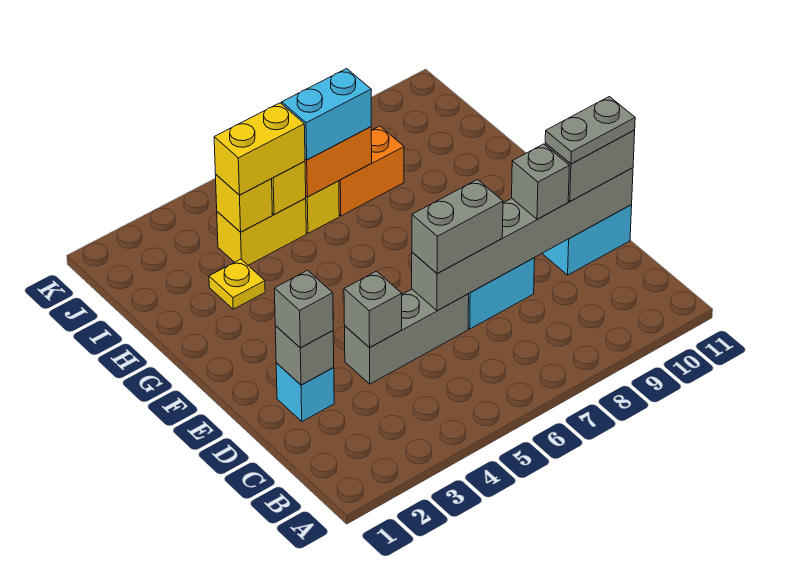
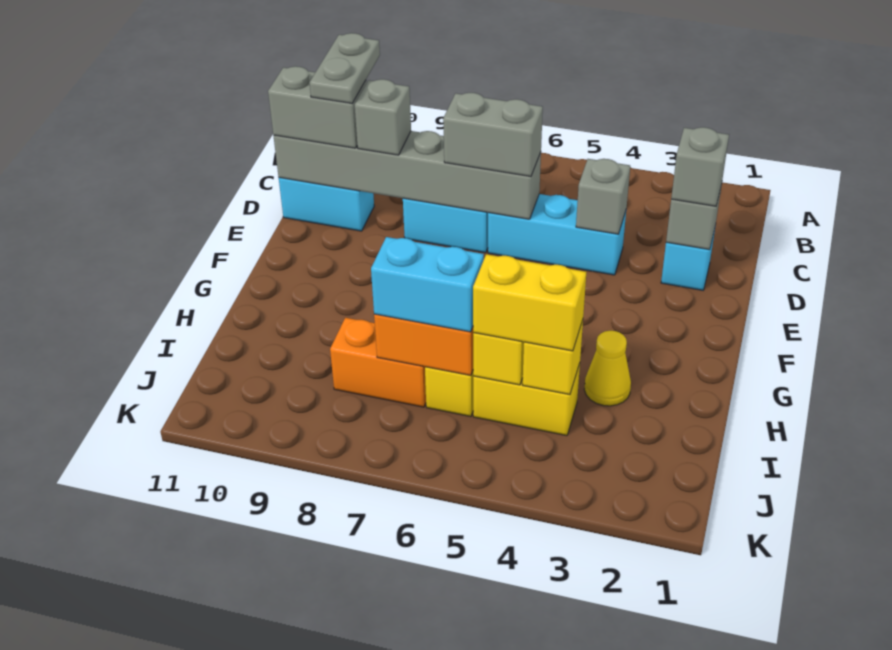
grey brick D4:D6 level 1 -> cyan brick D4:D6 level 1
grey plate D10:D11 level 4 -> grey plate C10:D10 level 4
yellow plate H3 level 1 -> yellow cone H3 level 1

